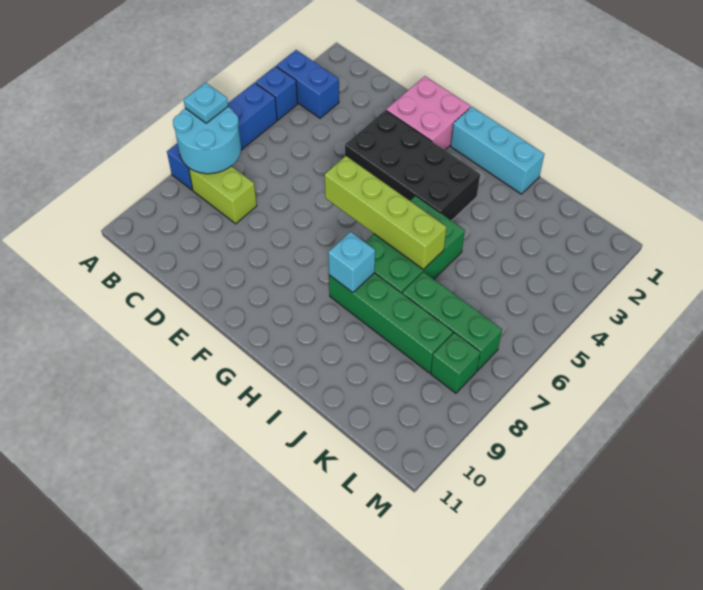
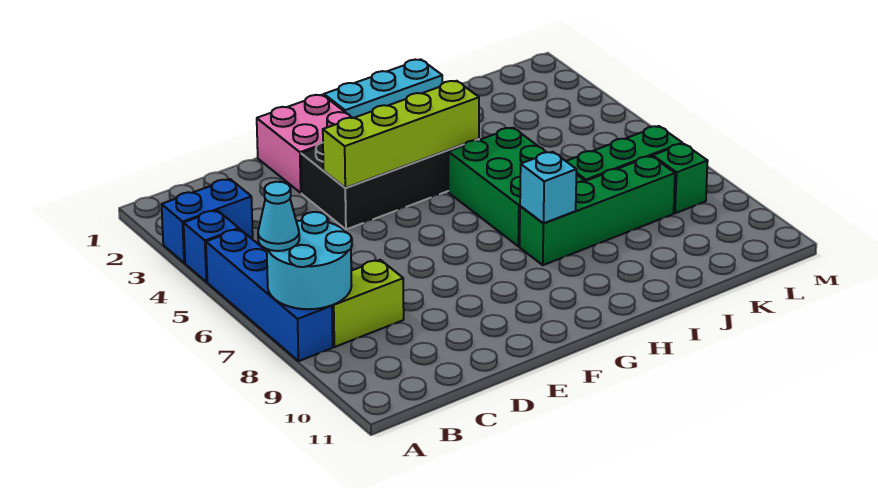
cyan plate A7 level 3 -> cyan cone A7 level 3
lime brick F6:I6 level 2 -> lime brick E4:H4 level 2

